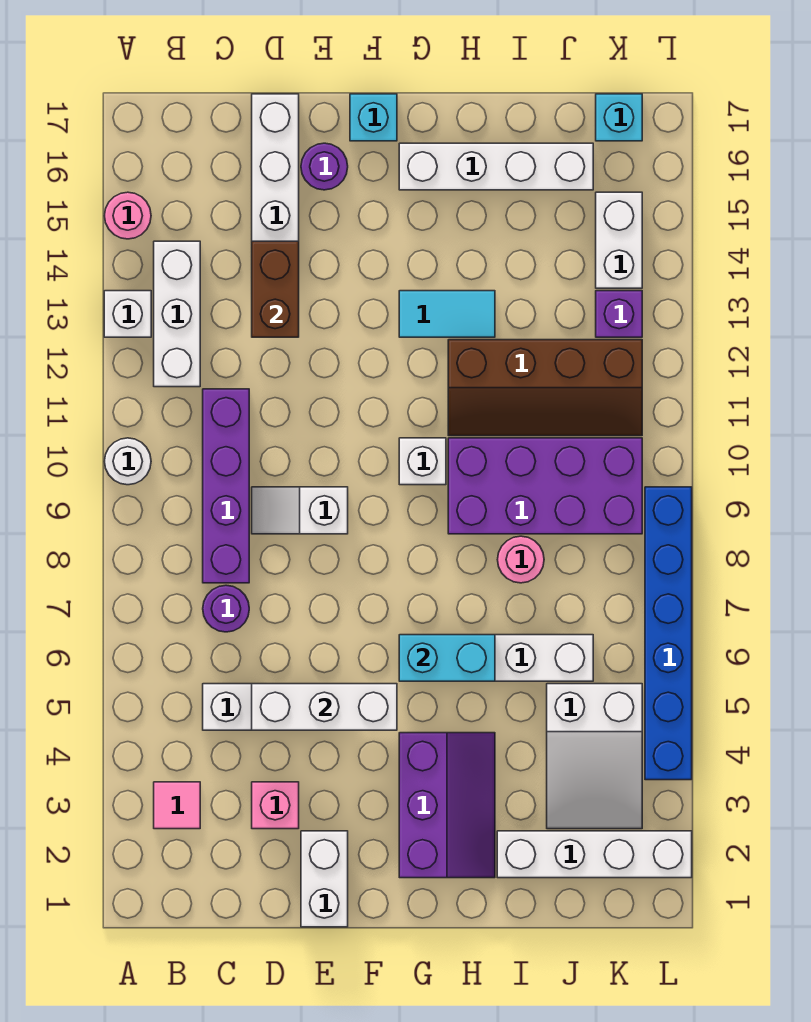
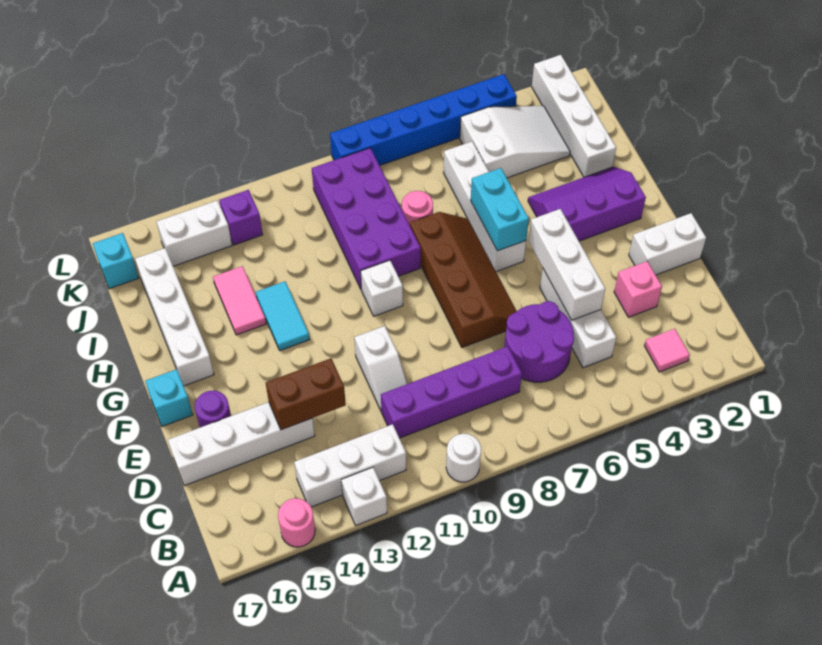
purple round brick C7 level 1 -> purple round brick C6:D7 level 1
white slope D9:E9 level 1 top E -> white slope D11:E11 level 1 top E
brown slope H11:K12 level 1 top 12 -> brown slope E7:H8 level 1 top 8
none -> pink tile H14:I14 level 1

